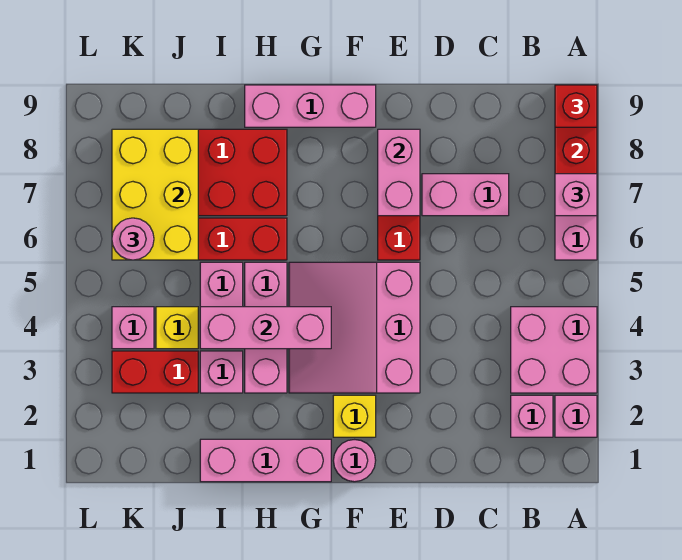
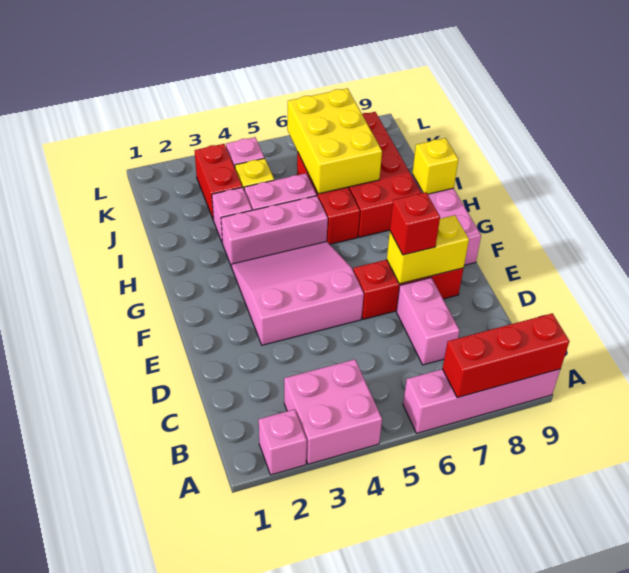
pink brick A7 level 3 -> none
red brick A9 level 3 -> red brick E7 level 3
pink brick B2 level 1 -> none
pink brick E7:E8 level 2 -> yellow brick E7:E8 level 2
pink round brick F1 level 1 -> none
yellow brick F2 level 1 -> yellow brick H9 level 2
pink brick G1:I1 level 1 -> none
pink brick G4:I4 level 2 -> none
yellow brick J6:K8 level 2 -> yellow brick I6:K7 level 2
pink round brick K6 level 3 -> none

